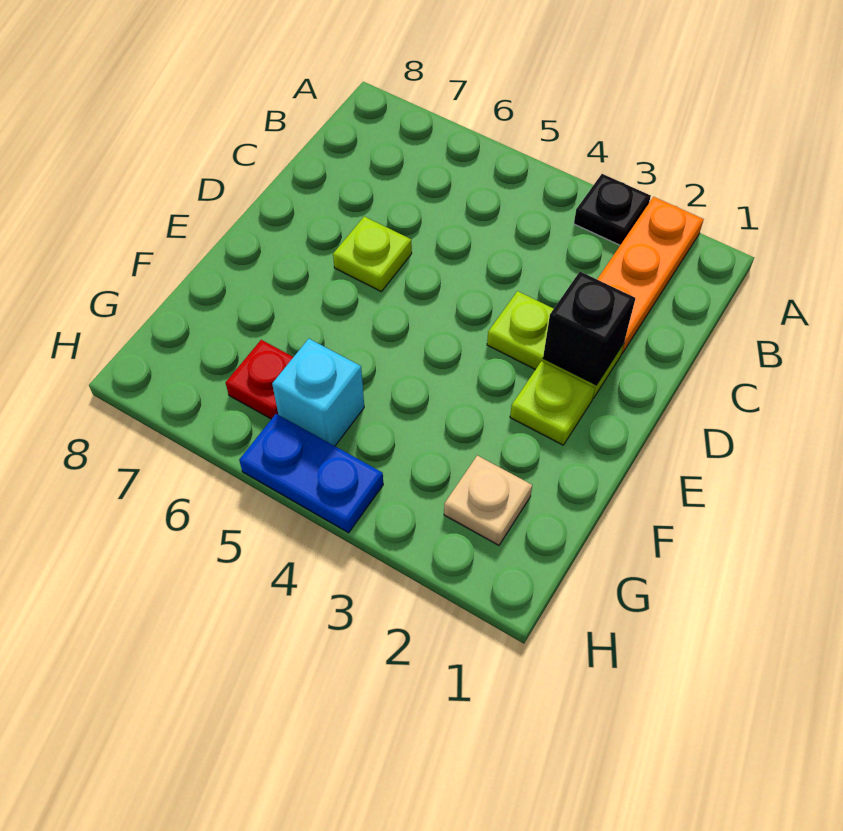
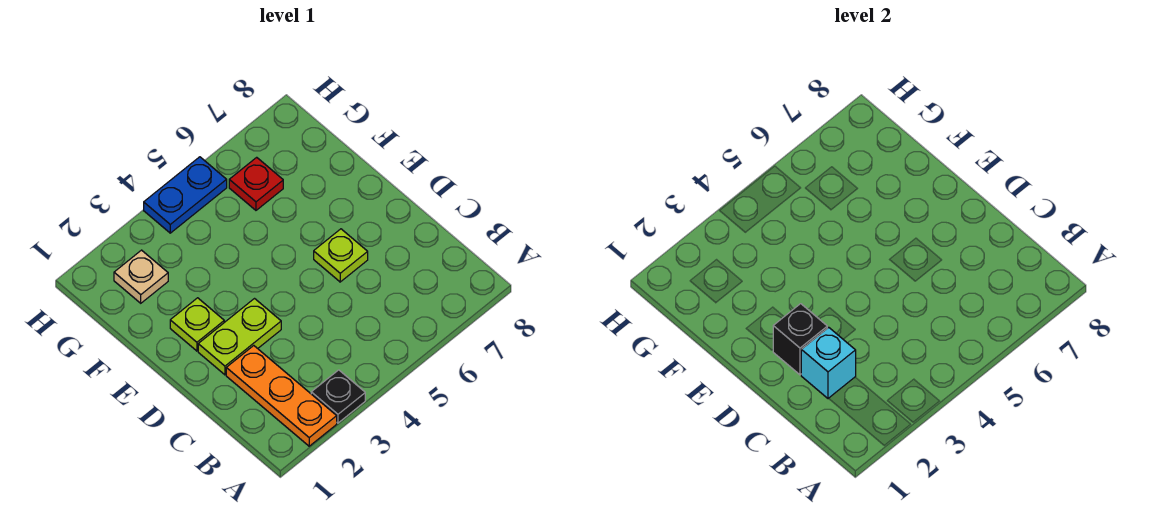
cyan brick G5 level 1 -> cyan brick C2 level 2

